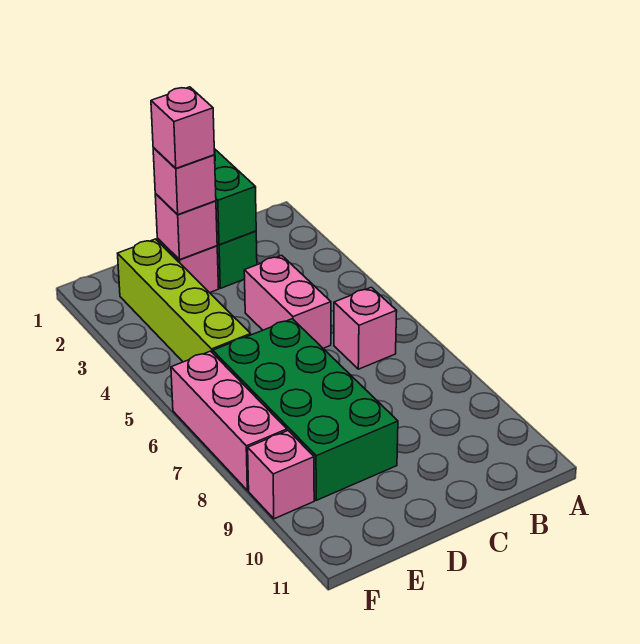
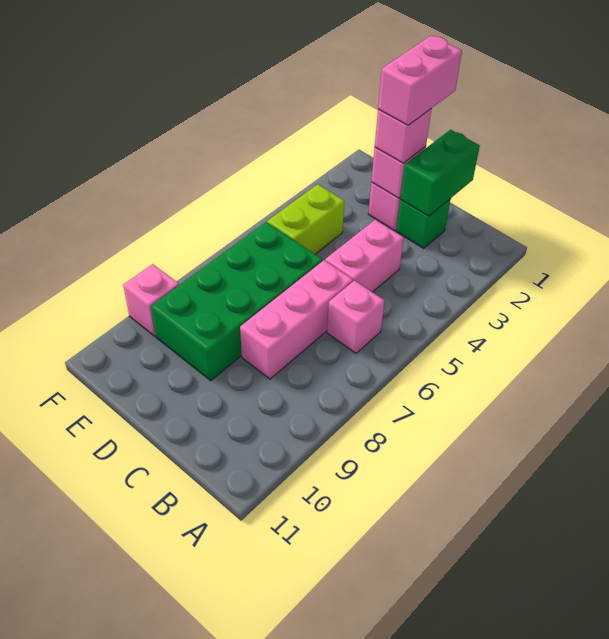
pink brick D2 level 4 -> pink brick D1:D2 level 4
lime brick E2:E5 level 1 -> lime brick E4:E5 level 1
pink brick F6:F8 level 1 -> pink brick C6:C8 level 1

